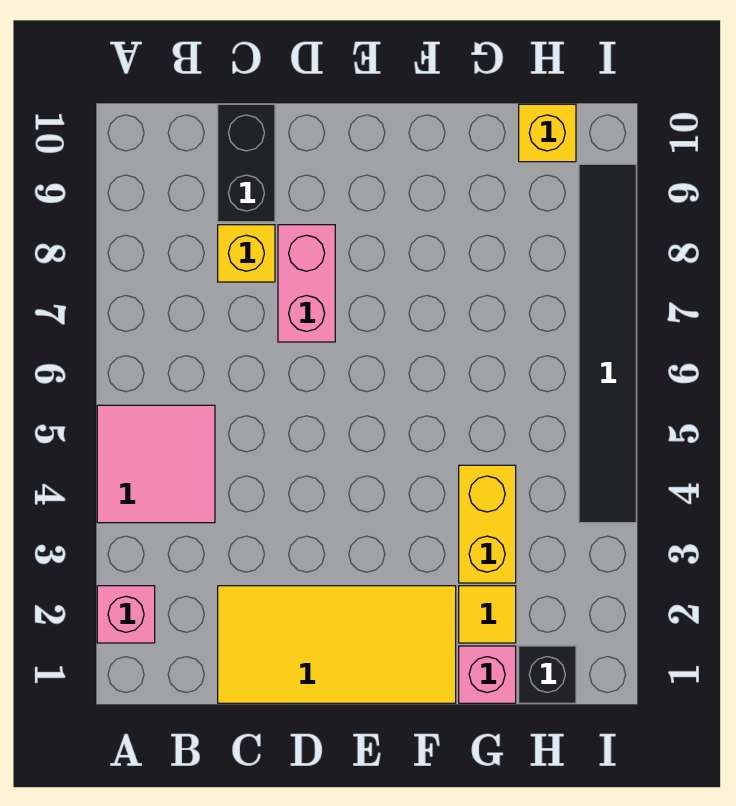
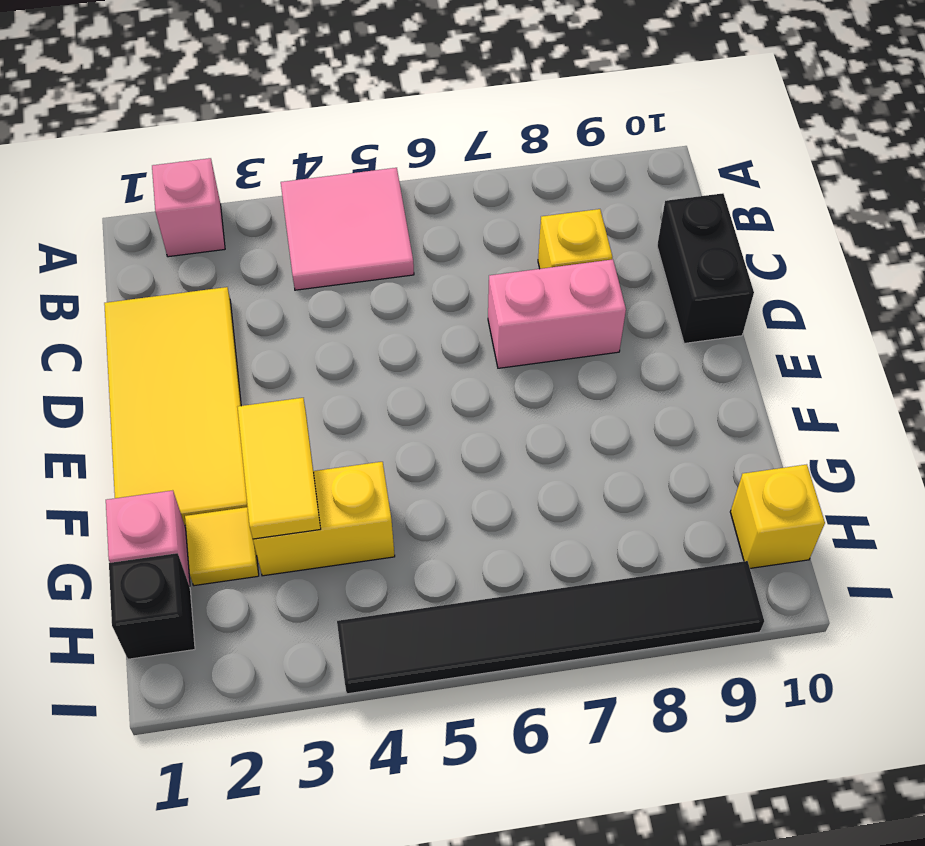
black brick C9:C10 level 1 -> black brick C10:D10 level 1
none -> yellow tile F3:G3 level 2

